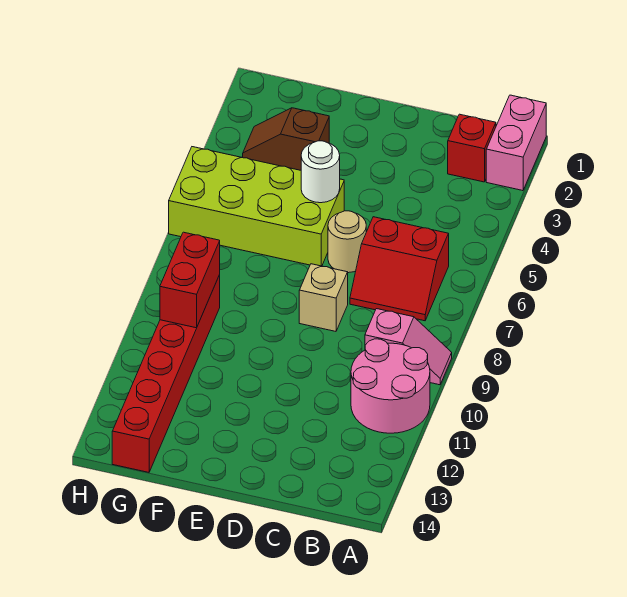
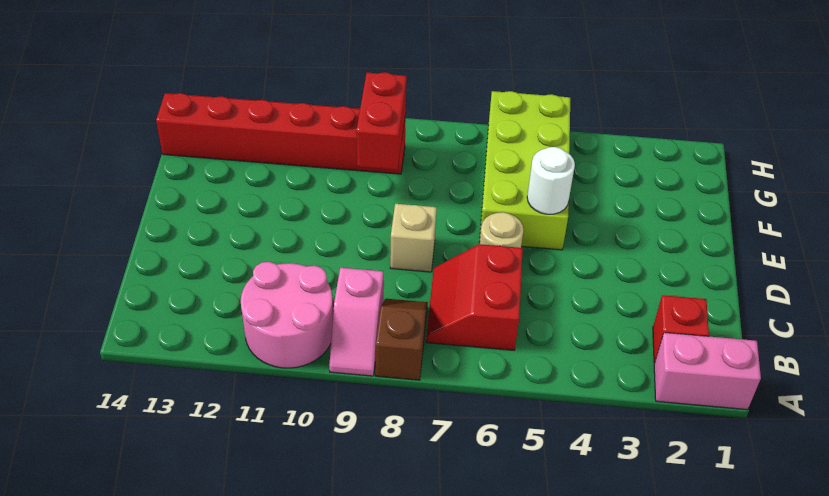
brown slope F3:G3 level 1 top F -> brown slope A8:B8 level 1 top A
red brick G9:G10 level 2 -> red brick F9:G9 level 2

